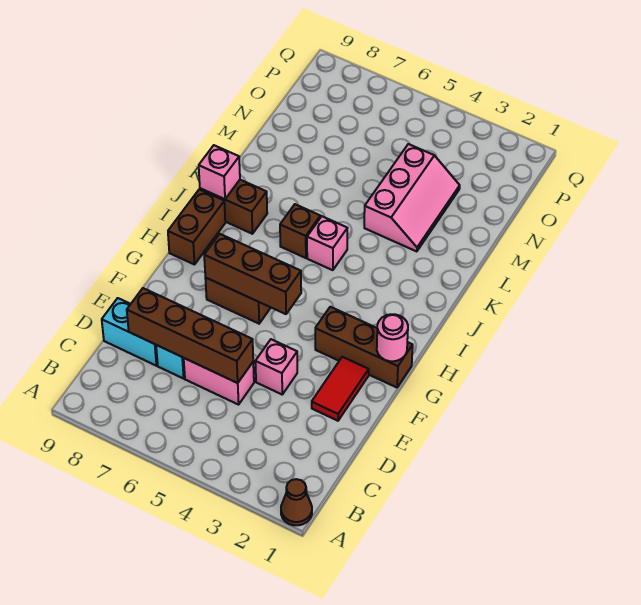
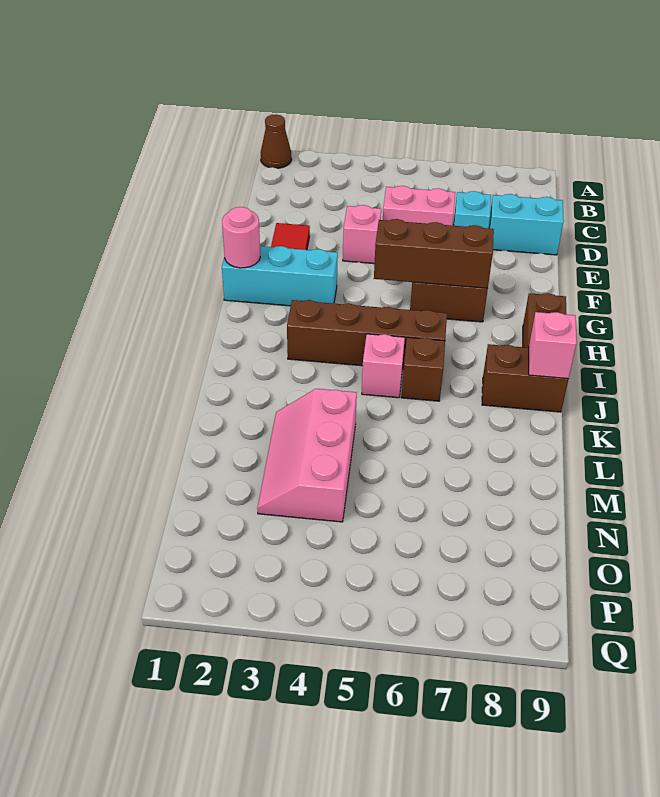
brown brick D5:D8 level 2 -> brown brick I3:I6 level 1
brown brick G1:G3 level 1 -> cyan brick G1:G3 level 1

